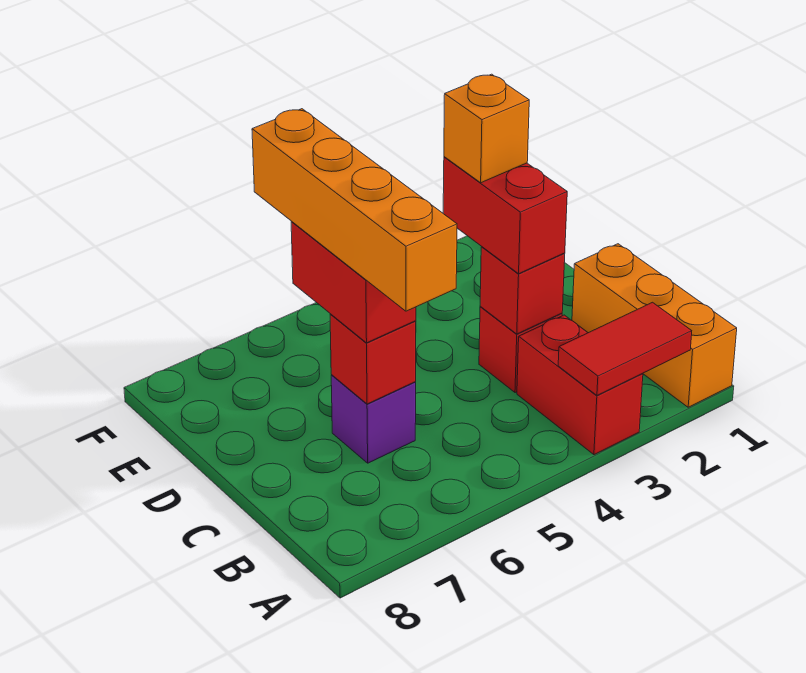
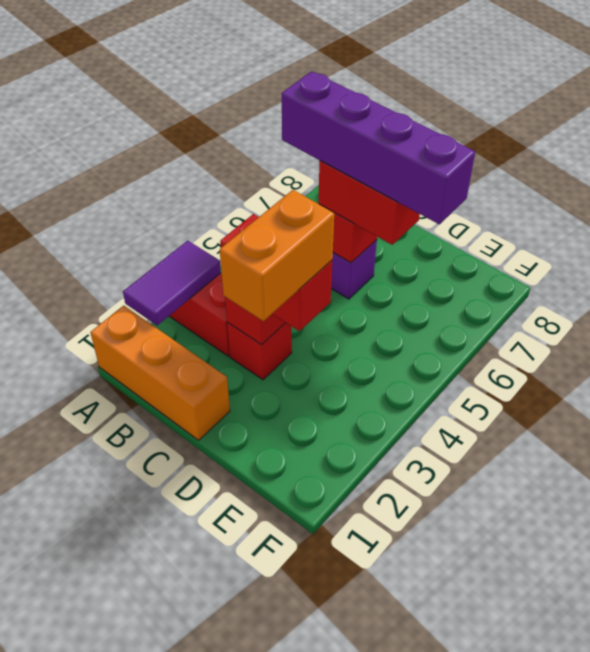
red tile A2:A3 level 2 -> purple tile A2:A3 level 2
orange brick B6:E6 level 4 -> purple brick B6:E6 level 4
orange brick D3 level 4 -> orange brick D2:D3 level 4

